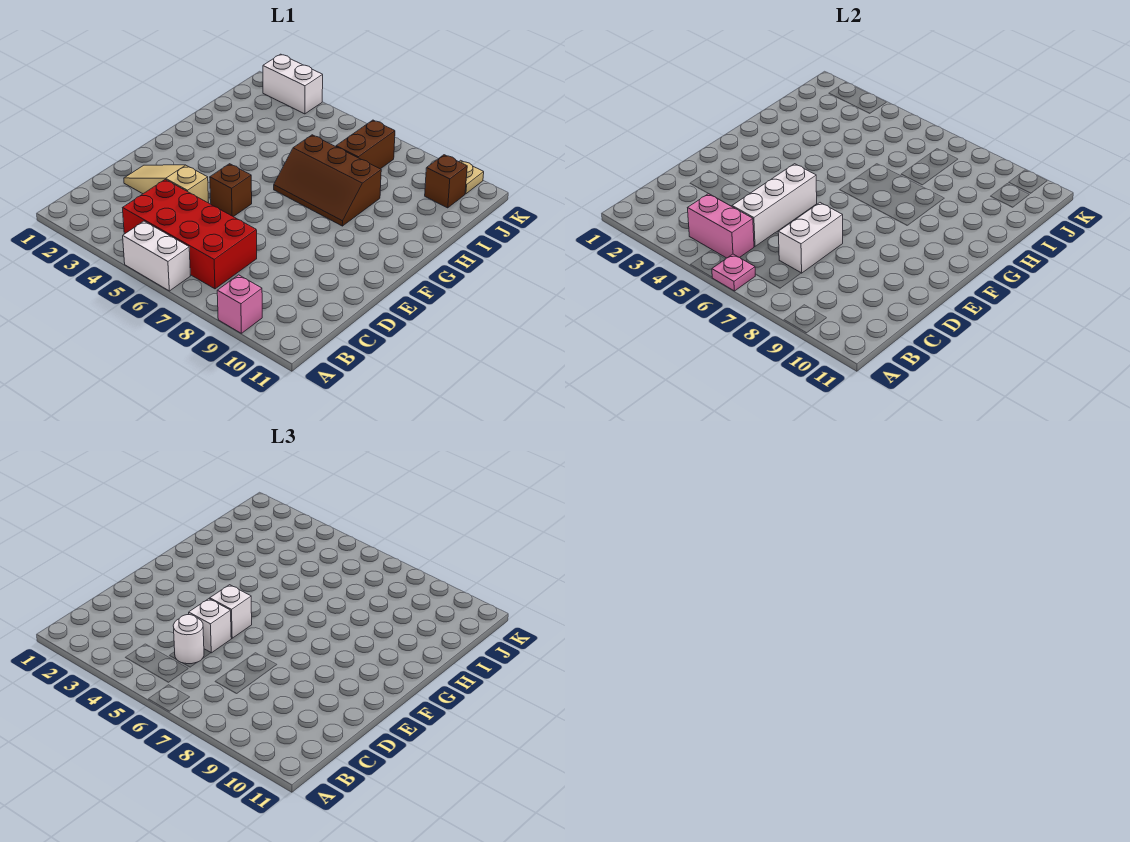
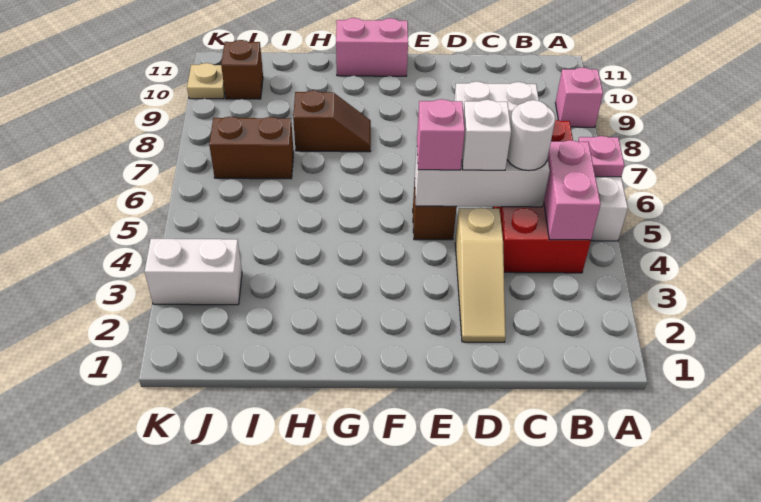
white brick E5 level 3 -> pink brick E5 level 3
none -> pink brick F11:G11 level 1
brown slope G6:H8 level 1 top H -> brown slope G8:H8 level 1 top H
white brick K2:K3 level 1 -> white brick J3:K3 level 1

